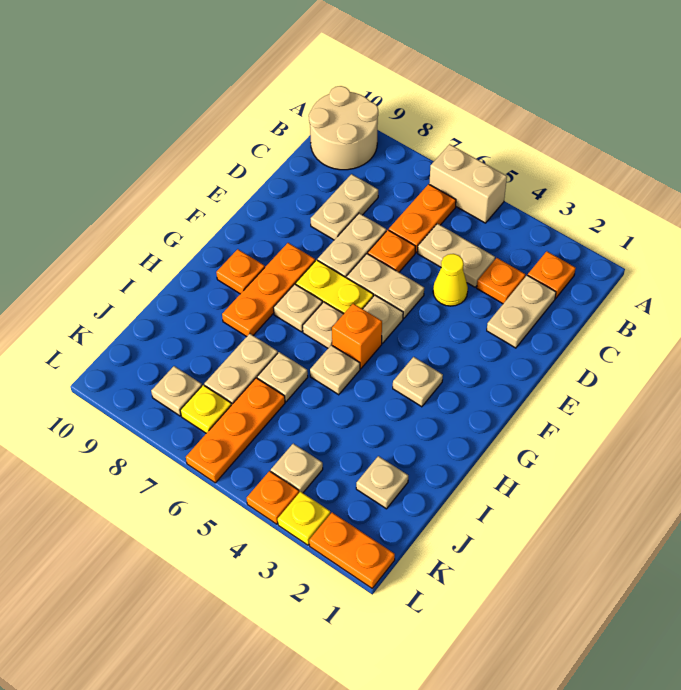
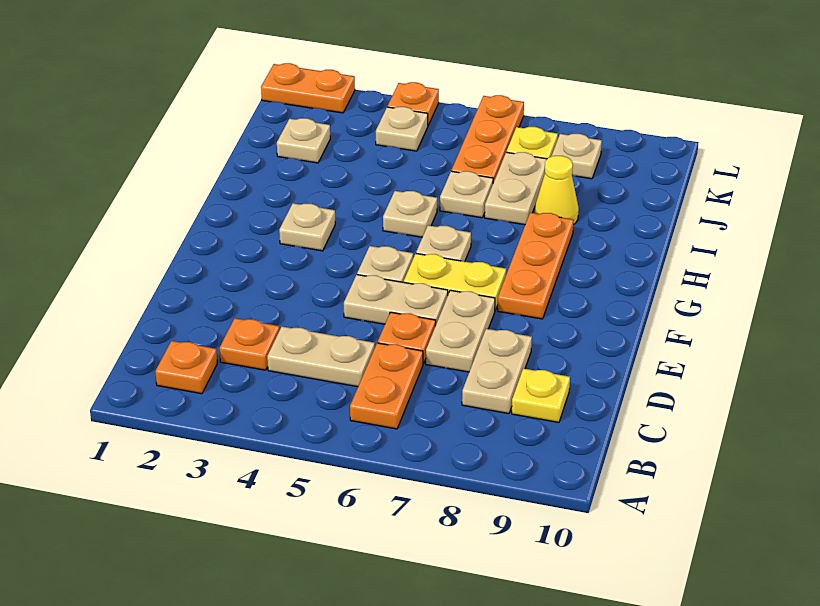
tan brick A5:A6 level 1 -> none
tan round brick A9:B10 level 1 -> none
tan plate C2:D2 level 1 -> none
yellow cone D4 level 1 -> yellow cone I8 level 1
orange brick G5 level 1 -> none
tan plate G7 level 1 -> none
orange plate G9 level 1 -> none
yellow plate L3 level 1 -> yellow plate C9 level 1

